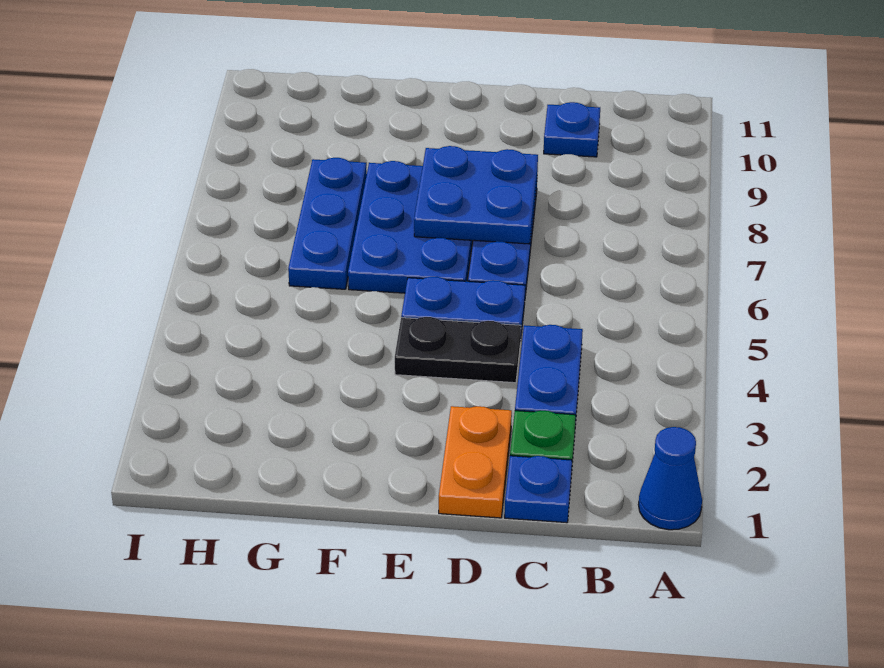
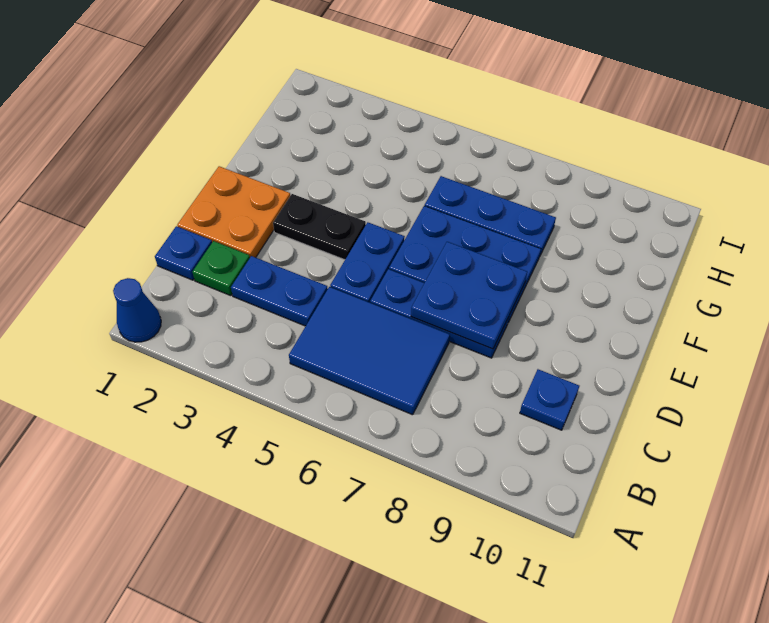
none -> blue tile B5:C7 level 1
orange plate D1:D2 level 1 -> orange plate D1:E2 level 1
black plate D4:E4 level 1 -> black plate E3:E4 level 1

